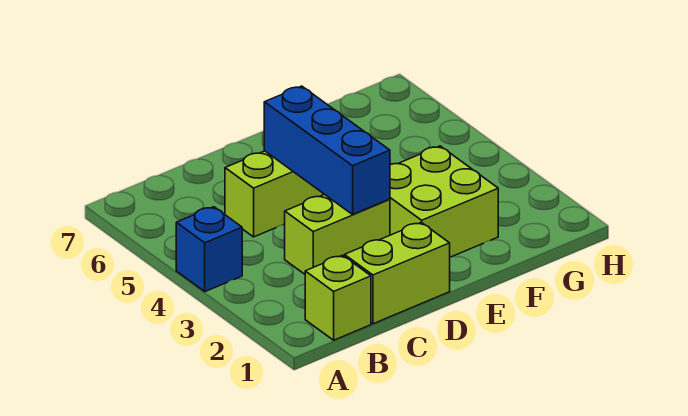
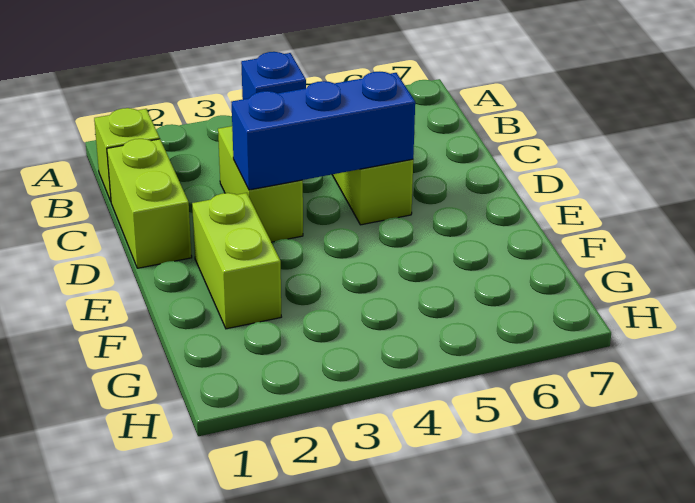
lime brick E2:F3 level 1 -> lime brick E2:F2 level 1

